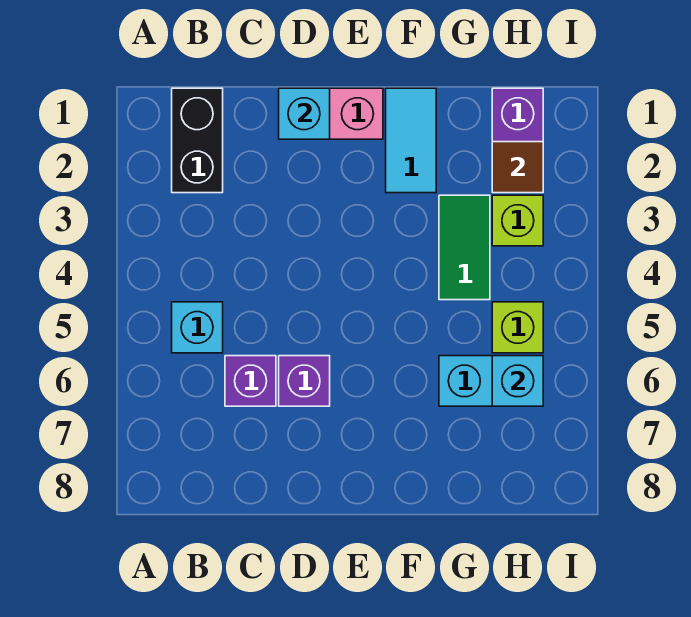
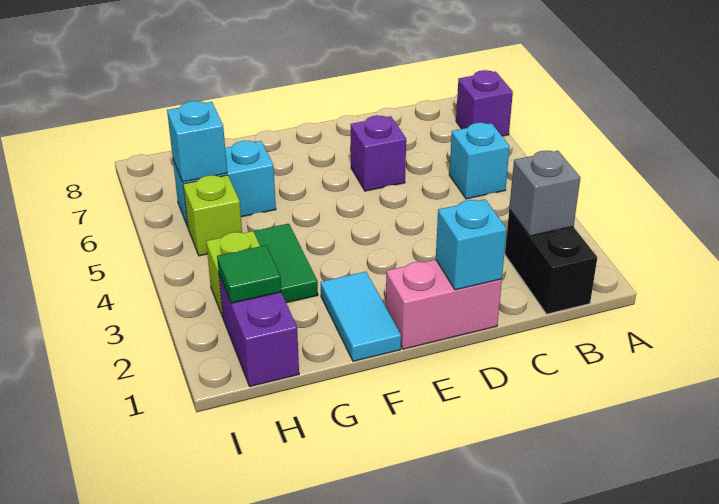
none -> grey brick B2 level 2
purple brick C6 level 1 -> purple brick A7 level 1
brown tile H2 level 2 -> green tile H2 level 2

